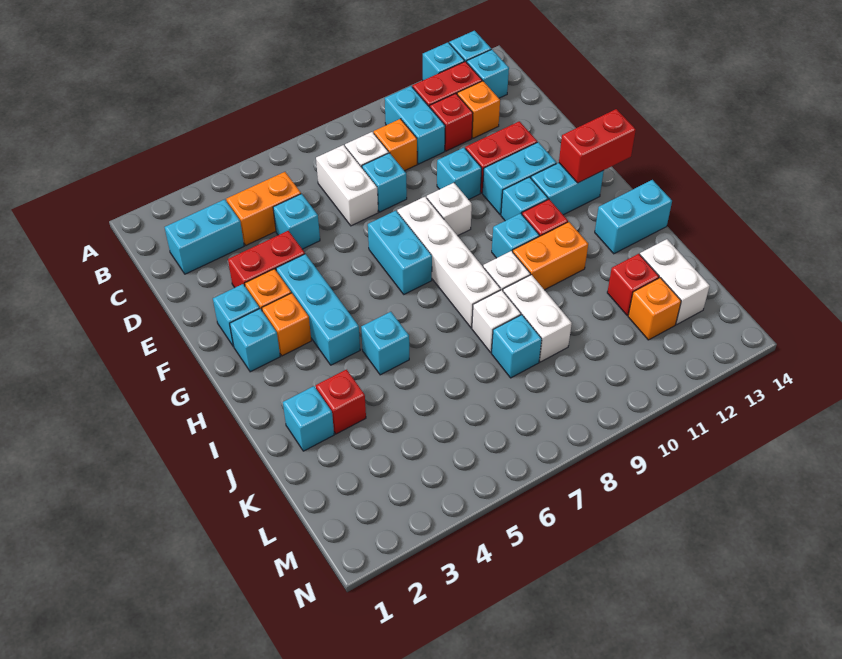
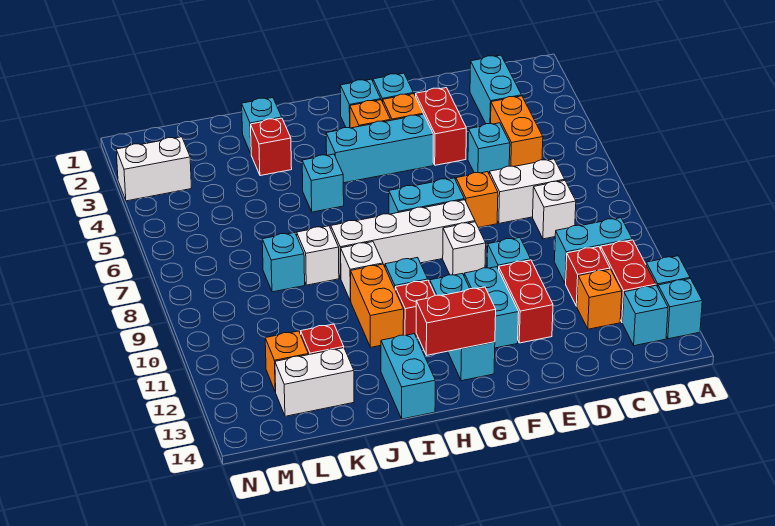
orange brick C9 level 1 -> orange brick E7 level 1
cyan brick D8 level 1 -> none
red brick G13:G14 level 2 -> red brick G13:H13 level 2
white brick J9:K9 level 1 -> white brick M3:N3 level 1

